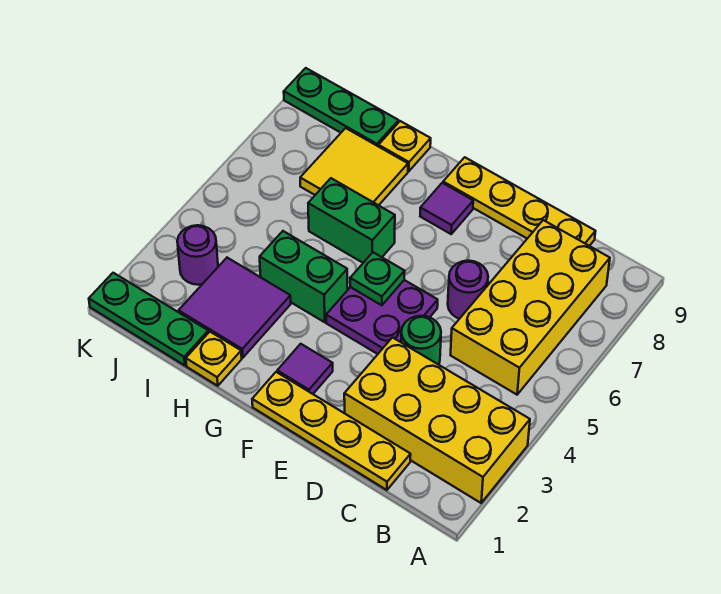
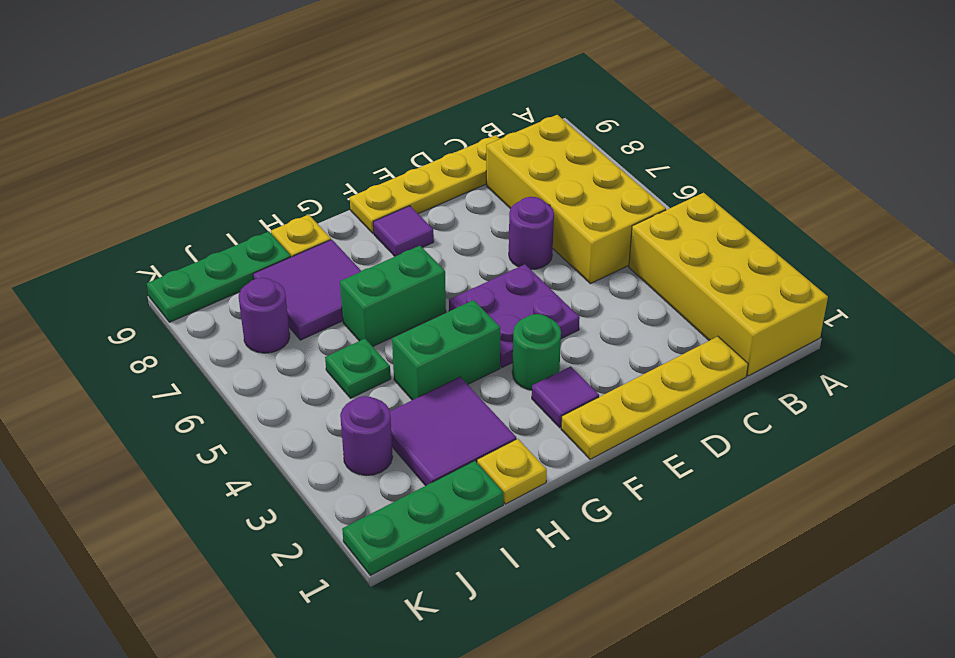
yellow brick A2:D3 level 1 -> yellow brick A1:B4 level 1
green round brick D4 level 1 -> green round brick F3 level 1
green plate F5 level 2 -> green plate I5 level 1
yellow tile H7:I8 level 1 -> purple tile H7:I8 level 1
none -> purple round brick J7 level 1

